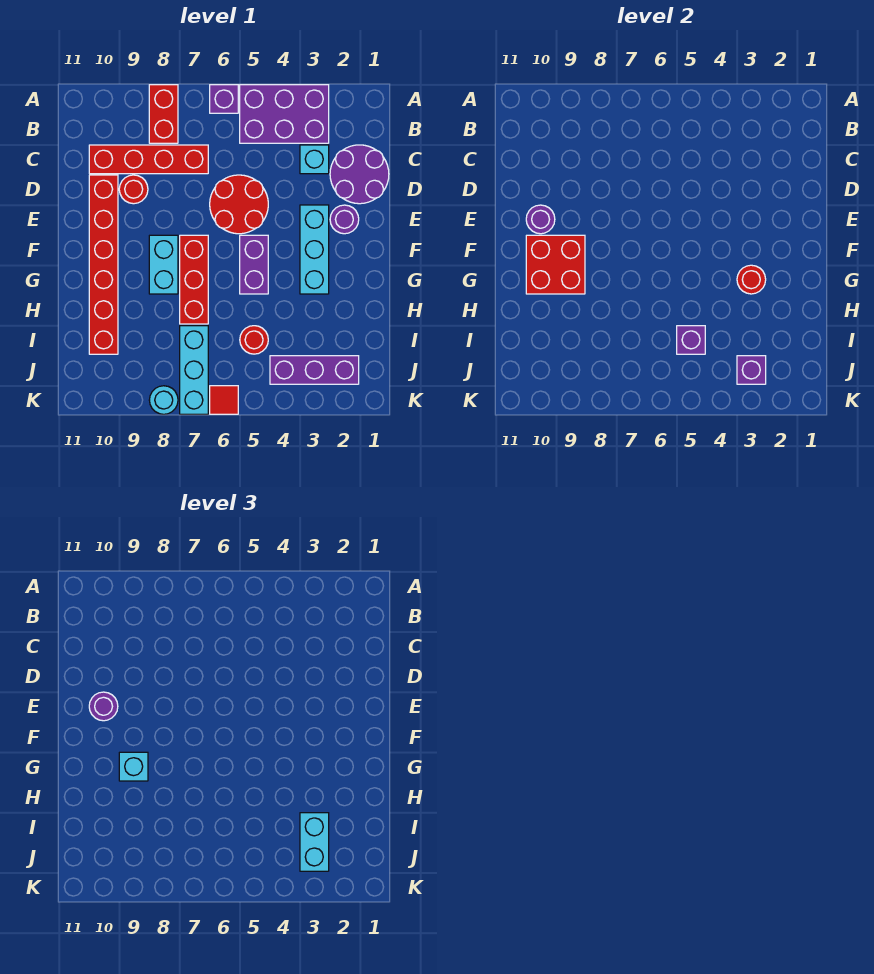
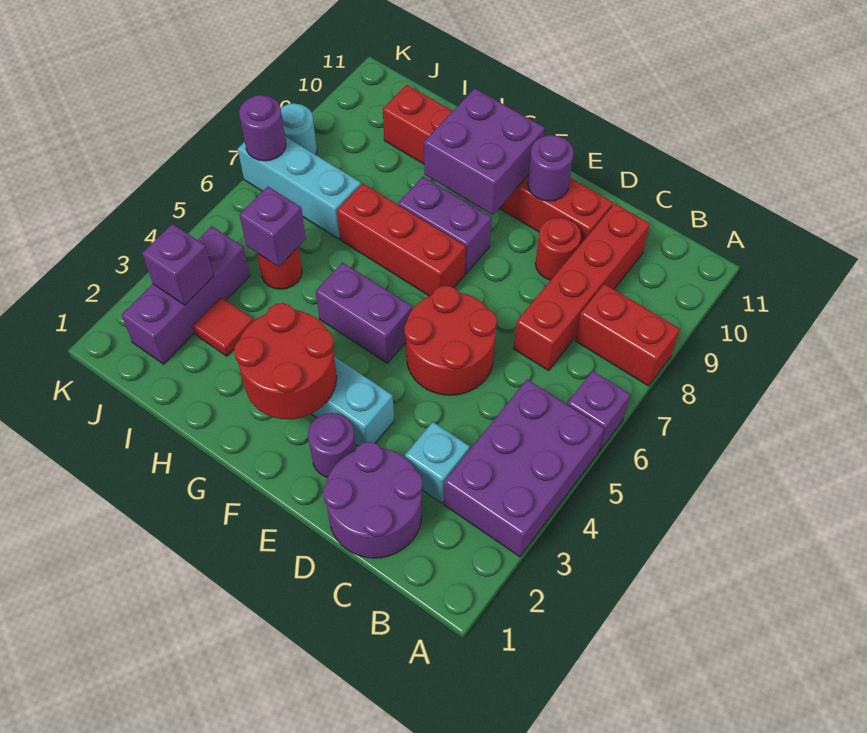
purple round brick E10 level 3 -> purple round brick K7 level 2
cyan brick F8:G8 level 1 -> purple brick F8:G8 level 1
red brick F9:G10 level 2 -> purple brick F9:G10 level 2
red round brick G3 level 2 -> red round brick F2:G3 level 2
cyan brick G9 level 3 -> none
cyan brick I3:J3 level 3 -> none
red tile K6 level 1 -> red tile I3 level 1

